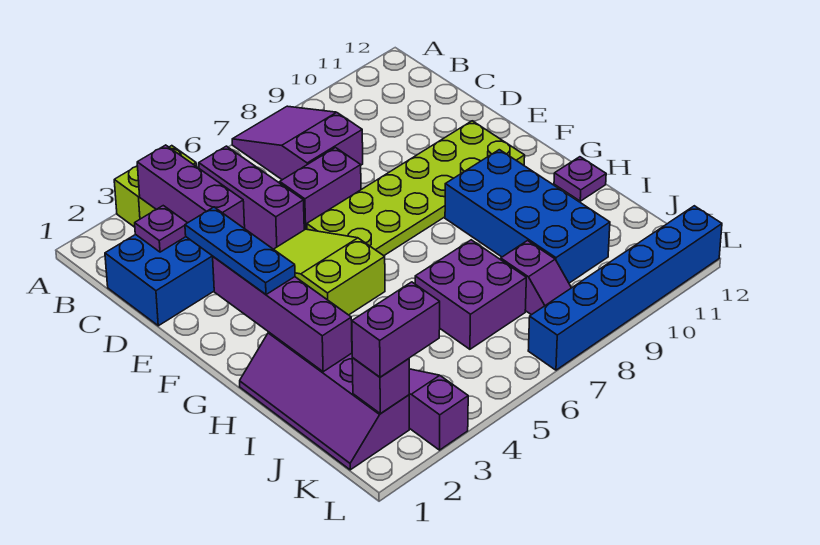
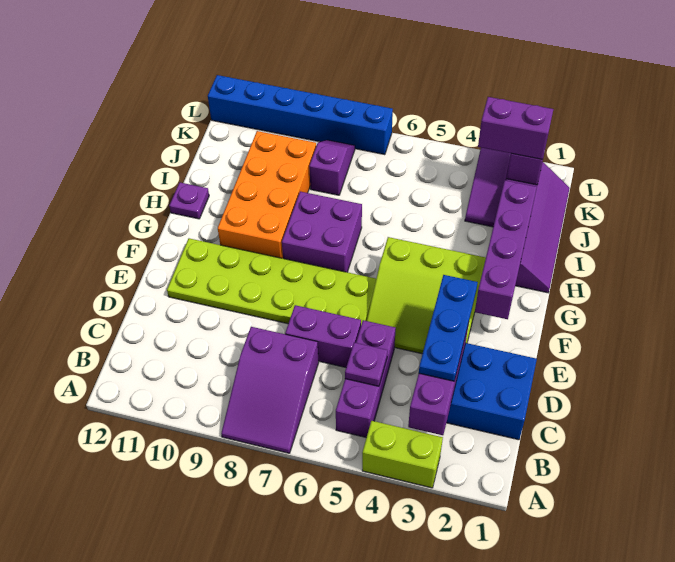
purple plate C2 level 2 -> purple plate C5 level 2
blue plate E2:G2 level 3 -> blue plate C3:E3 level 3
lime slope E4:G5 level 1 top G -> lime slope E3:G5 level 1 top G
blue brick G9:J10 level 1 -> orange brick G9:J10 level 1
purple brick I6:J7 level 1 -> purple brick G7:H8 level 1

